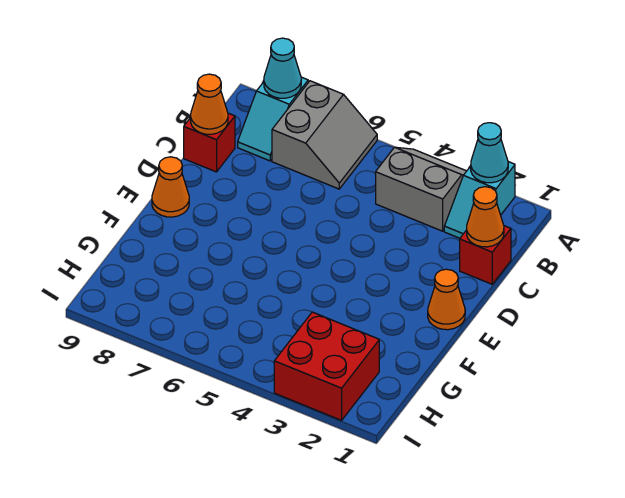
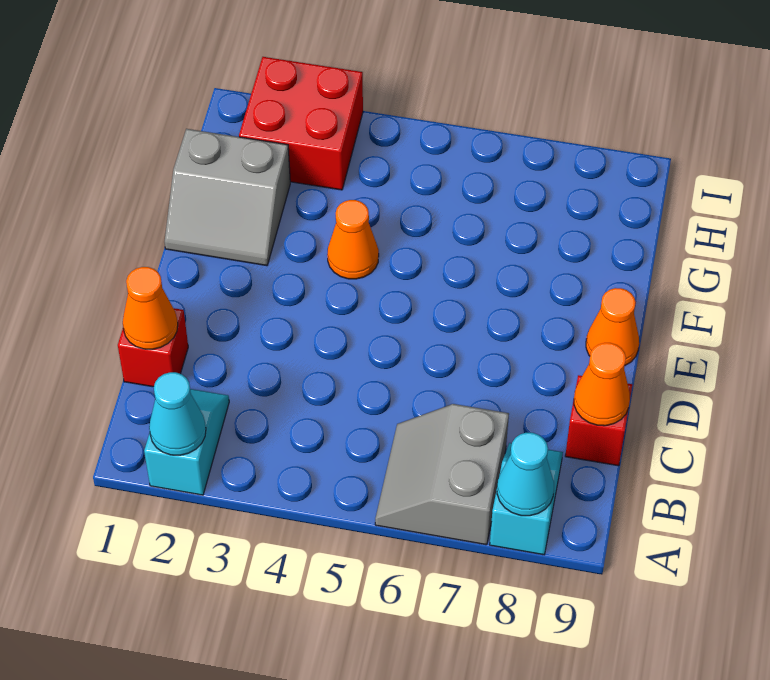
grey slope A3:B4 level 1 top B -> grey slope F1:G2 level 1 top G
orange cone E1 level 1 -> orange cone F4 level 1

